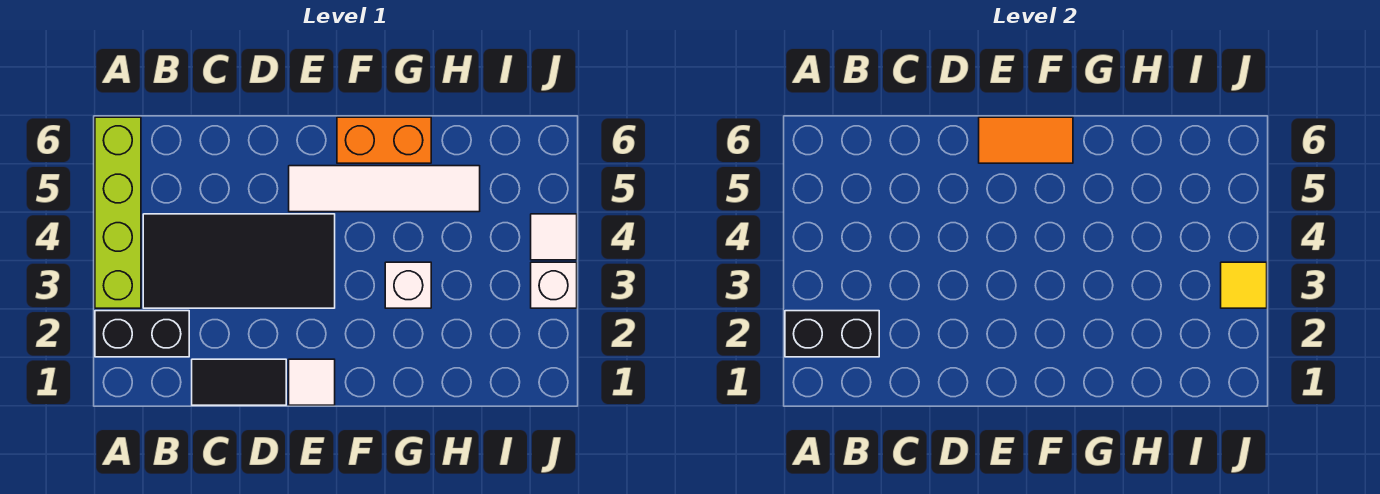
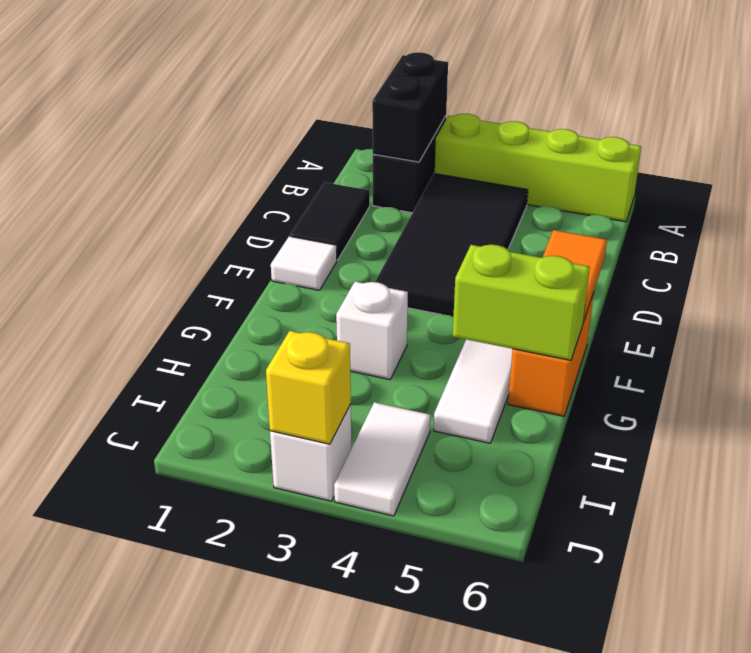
none -> lime brick G5:G6 level 2
yellow tile J3 level 2 -> yellow brick J3 level 2
white tile J4 level 1 -> white tile I4:J4 level 1

